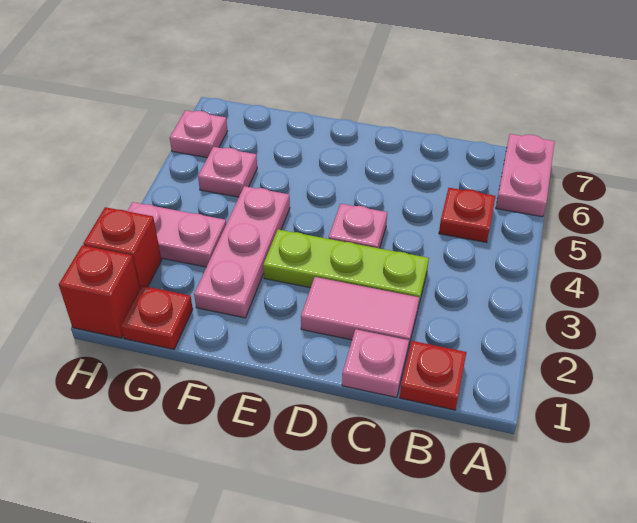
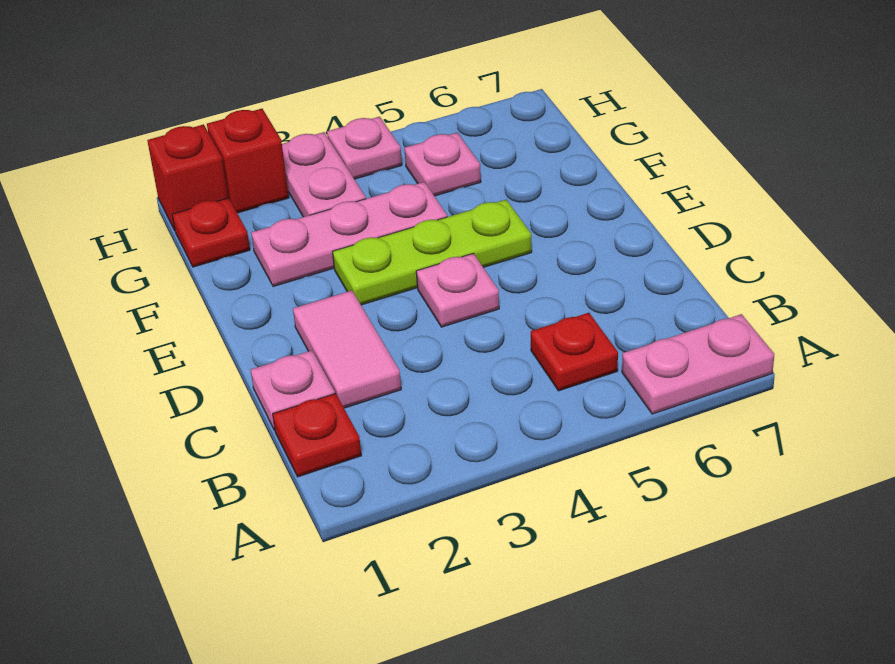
lime plate C3:E3 level 1 -> lime plate E3:E5 level 1
pink plate H6 level 1 -> pink plate H4 level 1

